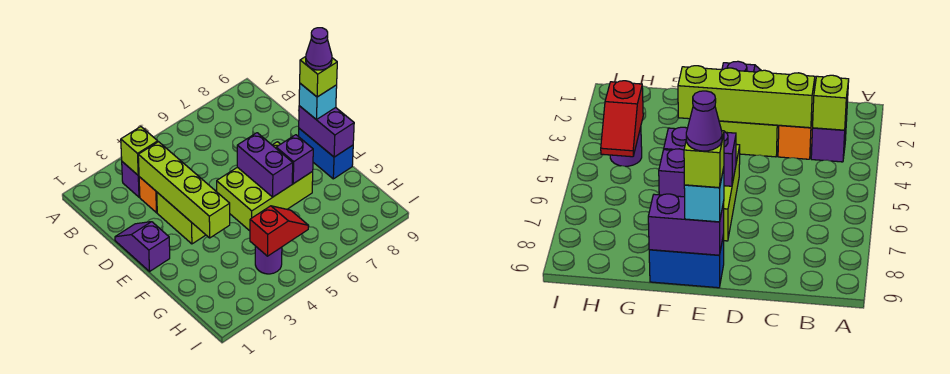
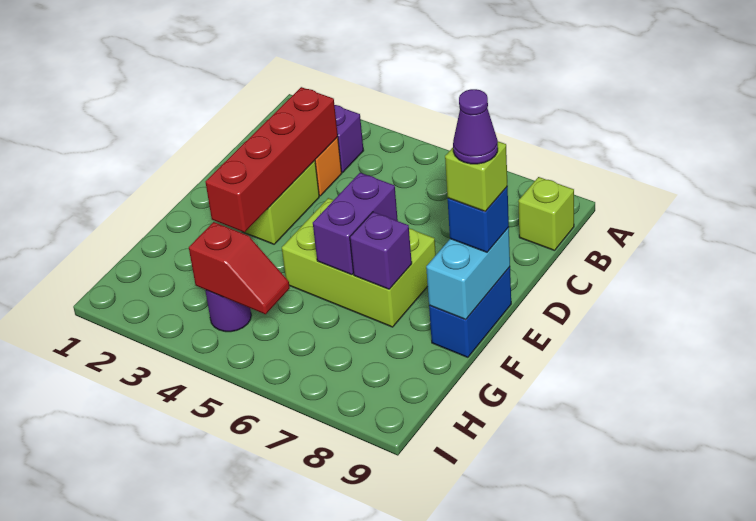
lime brick B3 level 2 -> lime brick B9 level 1
lime brick C3:F3 level 2 -> red brick C3:F3 level 2
purple slope D1:E1 level 1 top E -> none
purple brick E9:F9 level 2 -> cyan brick E9:F9 level 2
cyan brick E9 level 3 -> blue brick E9 level 3

